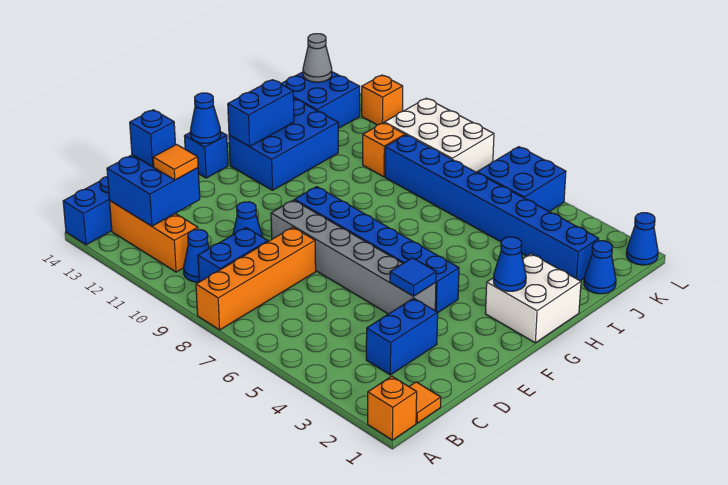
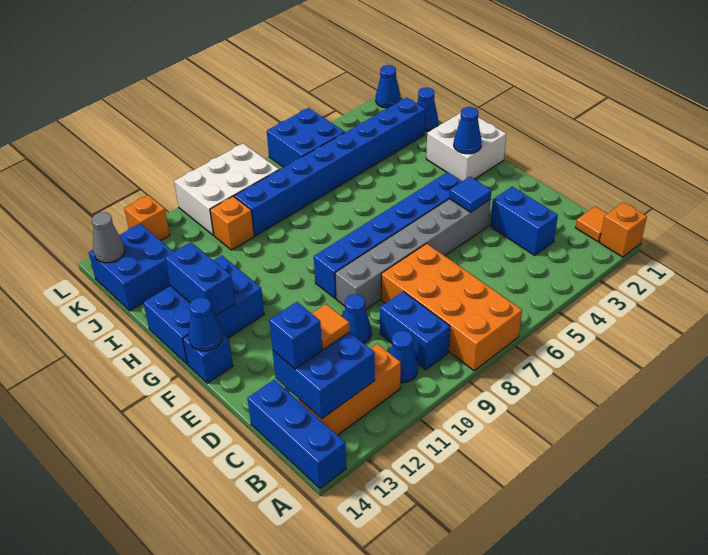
orange brick A8:D8 level 1 -> orange brick A7:D8 level 1
blue brick G12:I13 level 1 -> blue brick G12:H14 level 1

